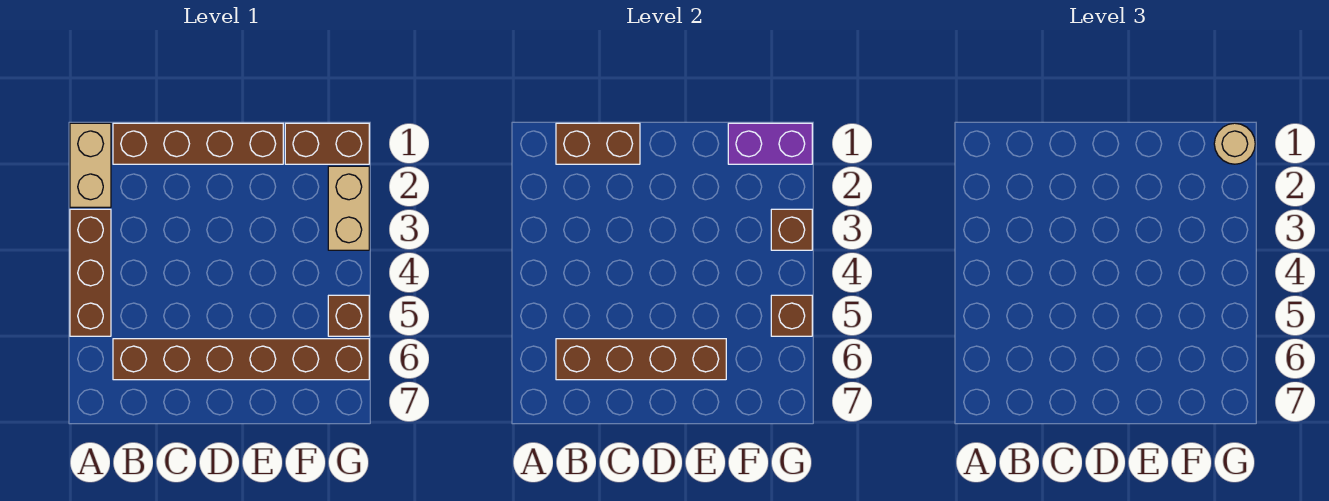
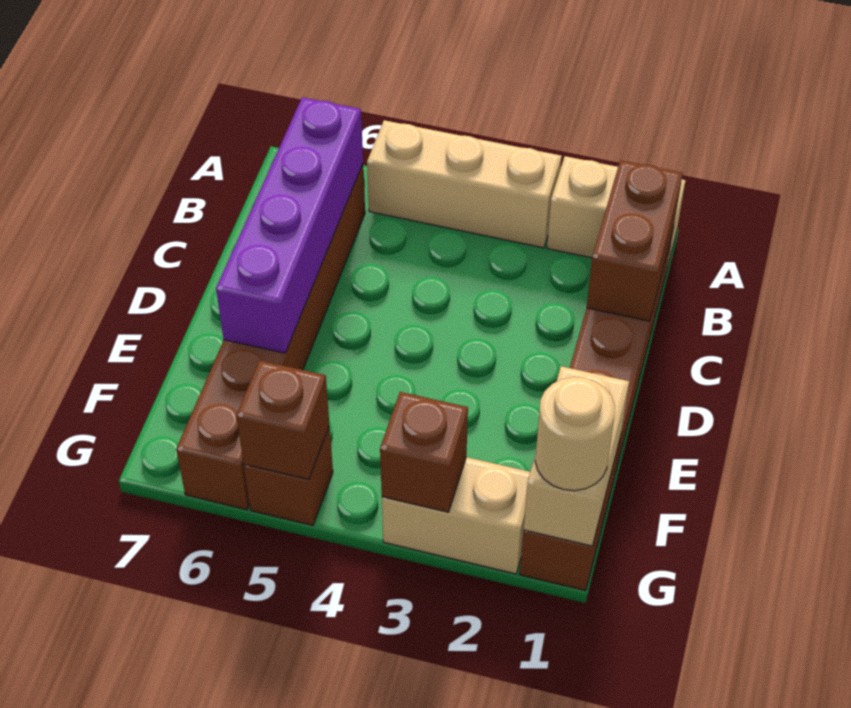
brown brick A3:A5 level 1 -> tan brick A3:A5 level 1
brown brick B6:E6 level 2 -> purple brick B6:E6 level 2
purple brick F1:G1 level 2 -> tan brick F1:G1 level 2

